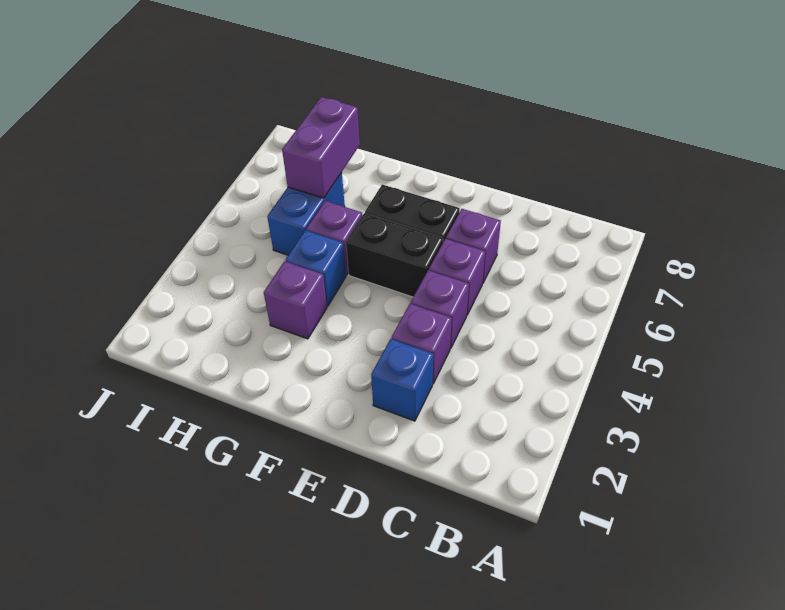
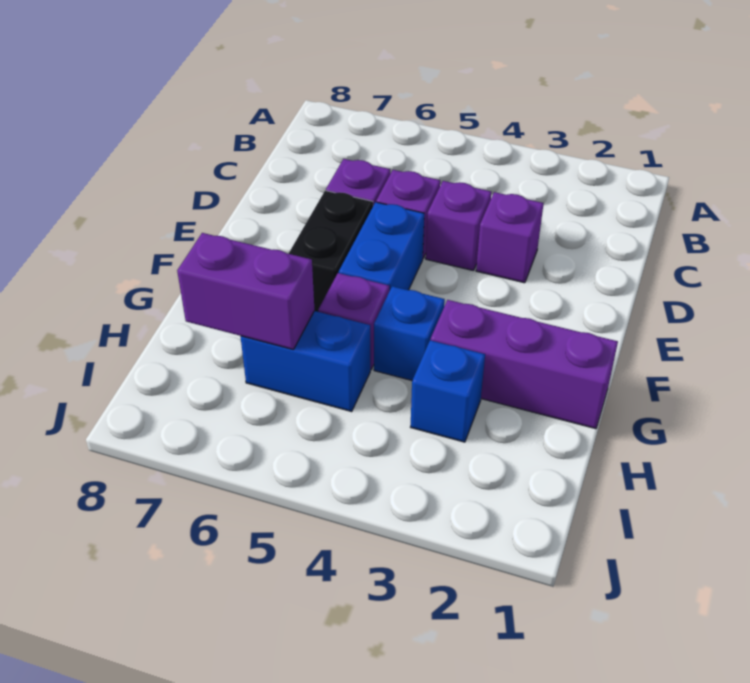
blue brick D2 level 1 -> blue brick H3 level 1
black brick E5:F5 level 1 -> blue brick E5:F5 level 1
purple brick G3 level 1 -> purple brick G1:G3 level 1

